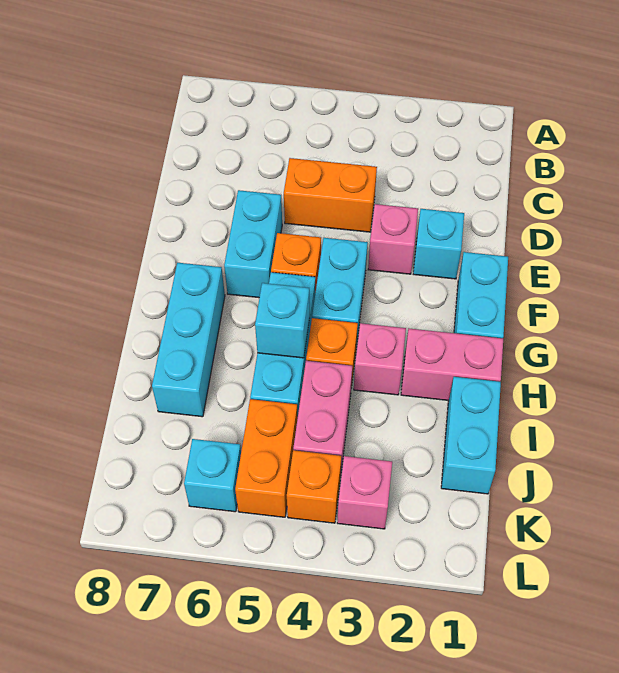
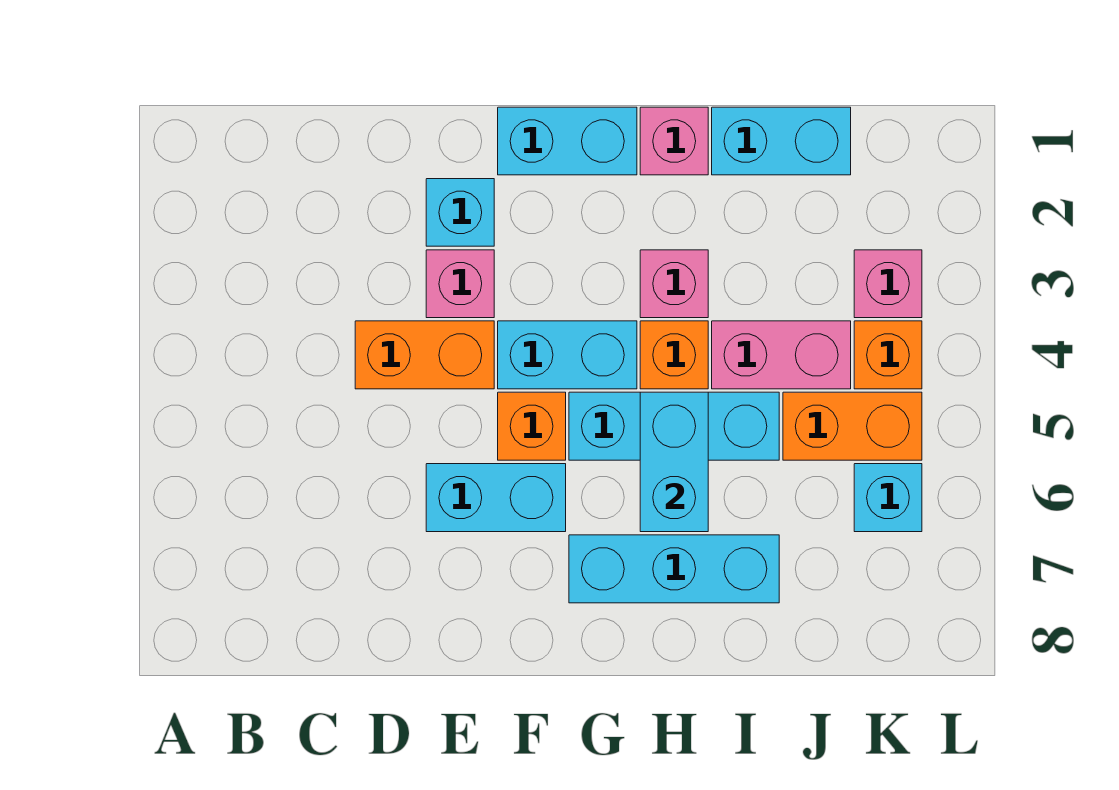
orange brick D4:D5 level 1 -> orange brick D4:E4 level 1
pink brick H1:H2 level 1 -> pink brick H1 level 1
cyan brick H5 level 2 -> cyan brick H5:H6 level 2

